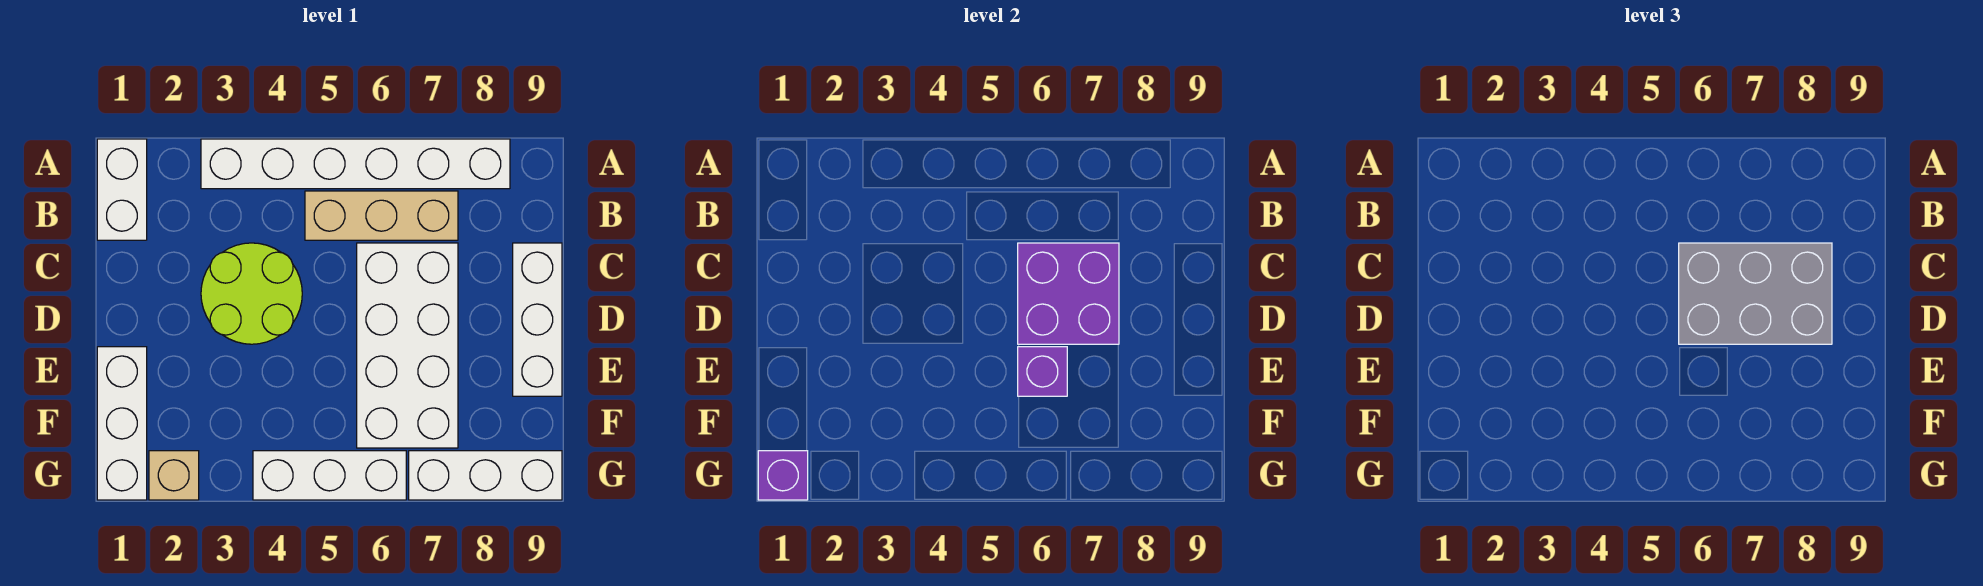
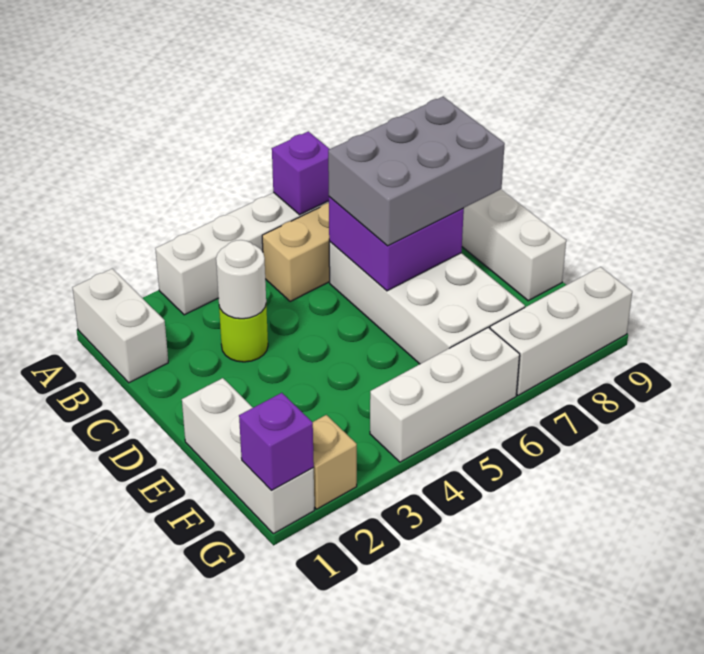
lime round brick C3:D4 level 1 -> lime round brick C3 level 1
none -> white round brick C3 level 2
purple brick E6 level 2 -> purple brick A6 level 2

